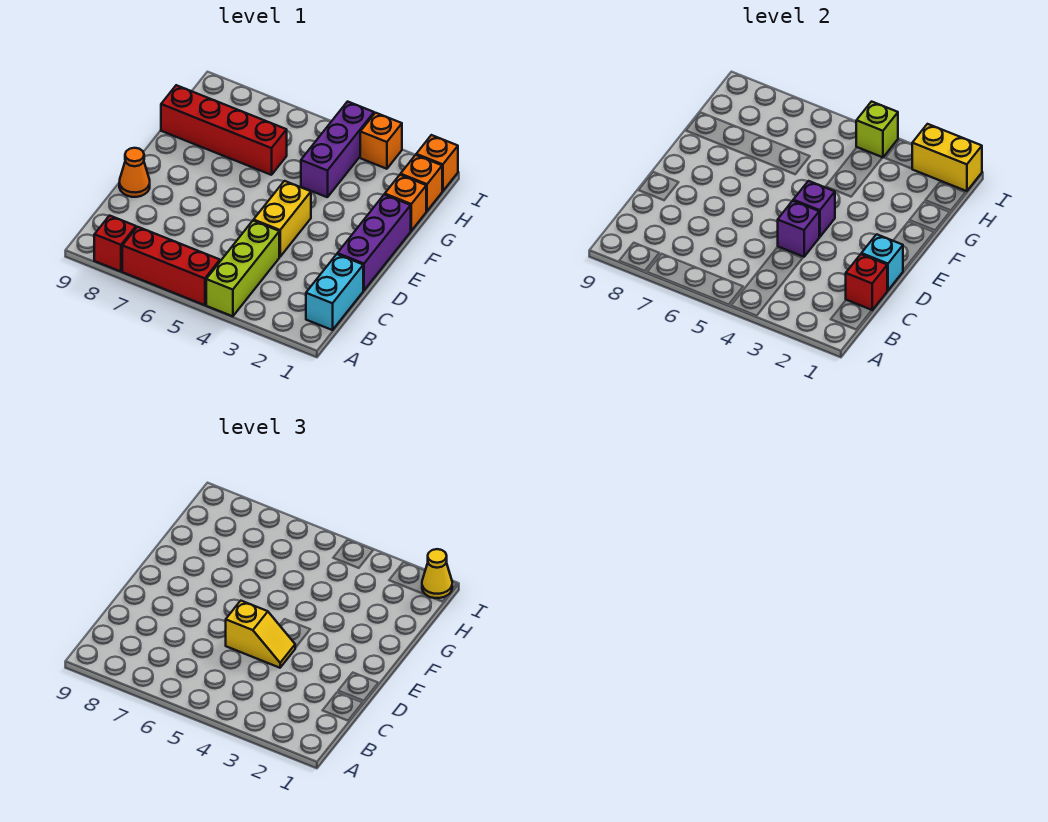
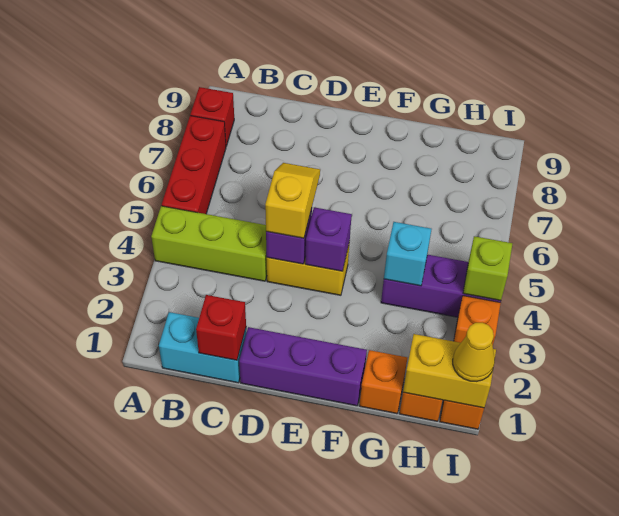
cyan brick D1 level 2 -> cyan brick G4 level 2
yellow slope D4:D5 level 3 top 5 -> yellow slope D4:D5 level 3 top 4
orange cone D9 level 1 -> none
red brick G6:G9 level 1 -> none
yellow brick I1:I2 level 2 -> yellow brick H1:I1 level 2

